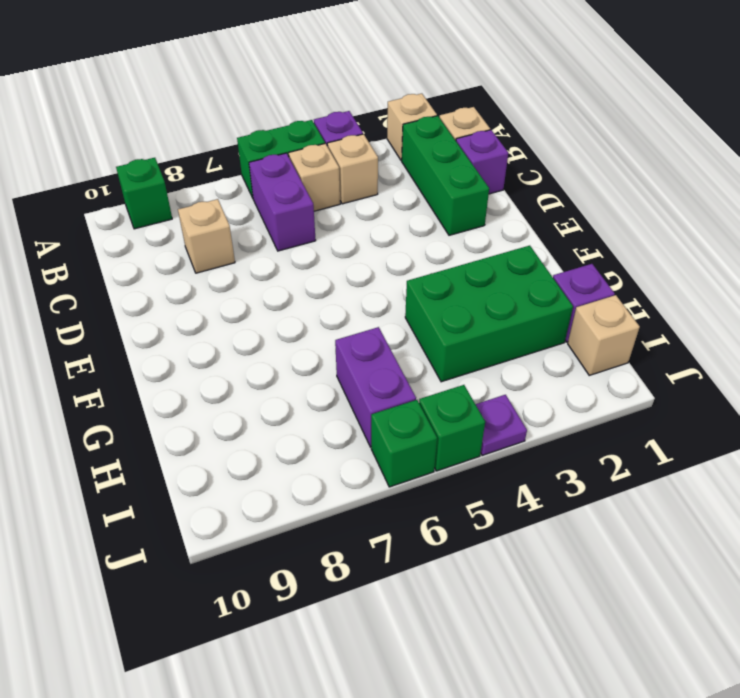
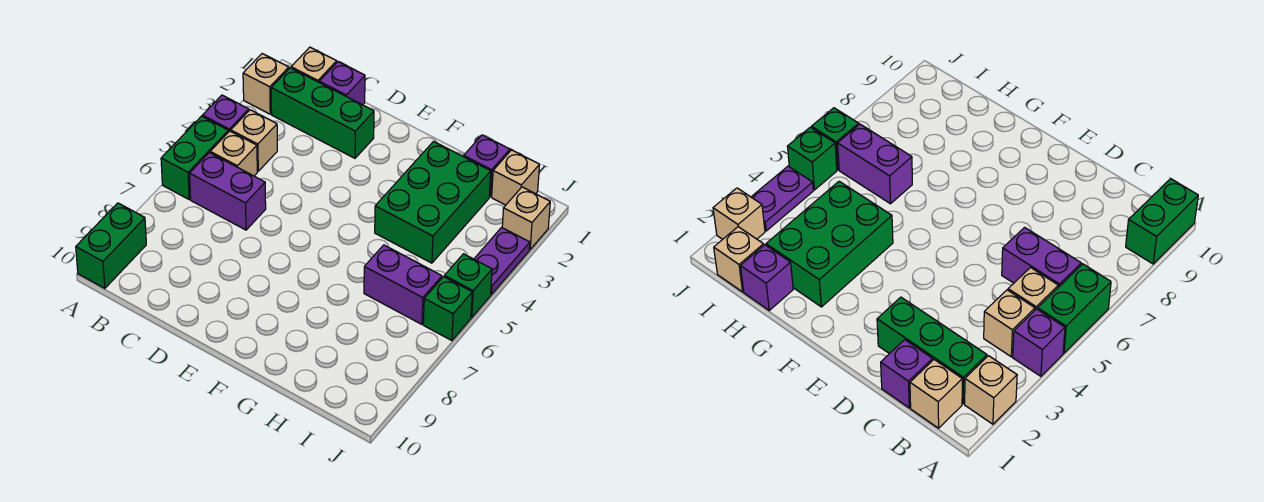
green brick A9 level 1 -> green brick A9:A10 level 1
tan brick C8 level 1 -> tan brick J2 level 1
purple plate J4 level 1 -> purple plate J3:J4 level 1

